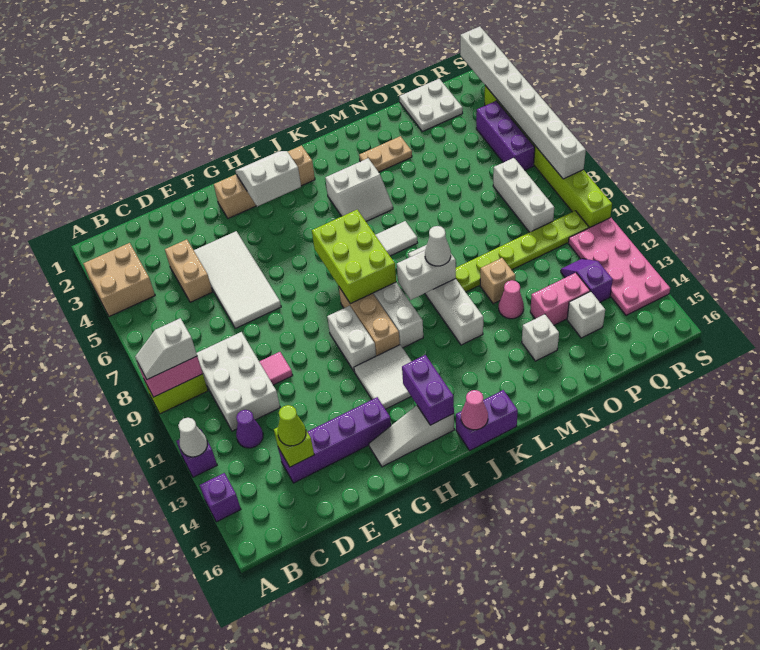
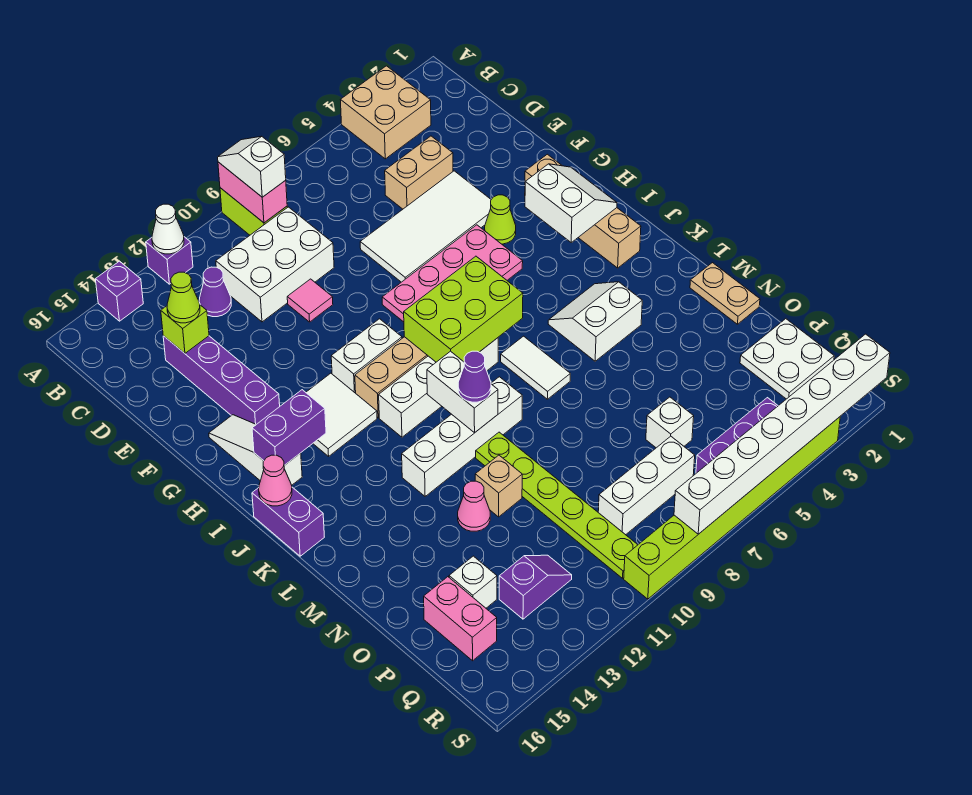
none -> lime cone G4 level 1
white slope K4:L5 level 1 top 4 -> white slope K4:L5 level 1 top L
white cone L10 level 3 -> purple cone L10 level 3
tan plate M3:N3 level 1 -> tan plate M1:N1 level 1
white brick N14 level 1 -> white brick P6 level 1
pink brick O13:P13 level 1 -> pink brick P15:Q15 level 1
pink plate R11:S14 level 1 -> pink plate G5:H8 level 1

